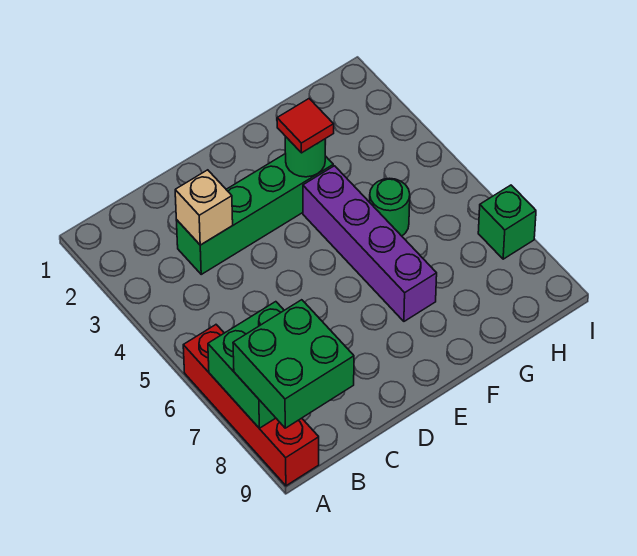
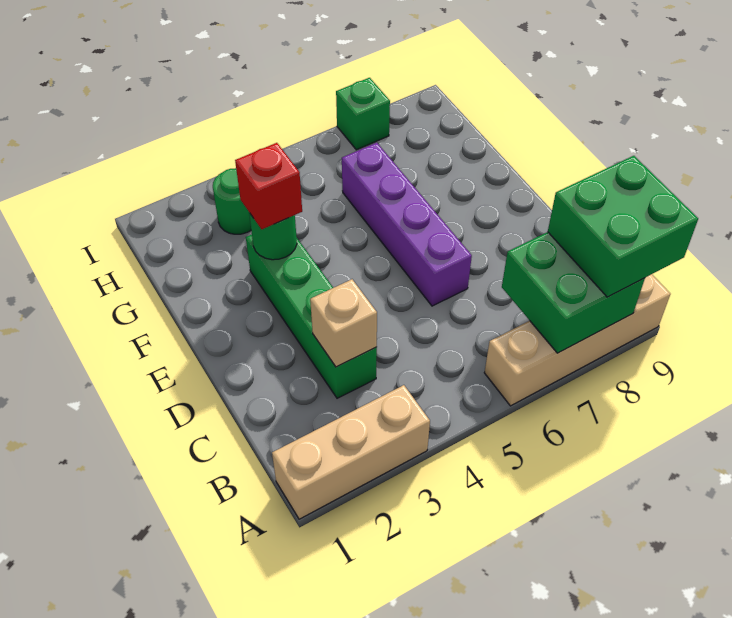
none -> tan brick A1:A3 level 1
red brick A6:A9 level 1 -> tan brick A6:A9 level 1
red tile F3 level 3 -> red brick F3 level 3
purple brick F4:F7 level 1 -> purple brick D6:G6 level 1
green round brick G5 level 1 -> green round brick H3 level 1

